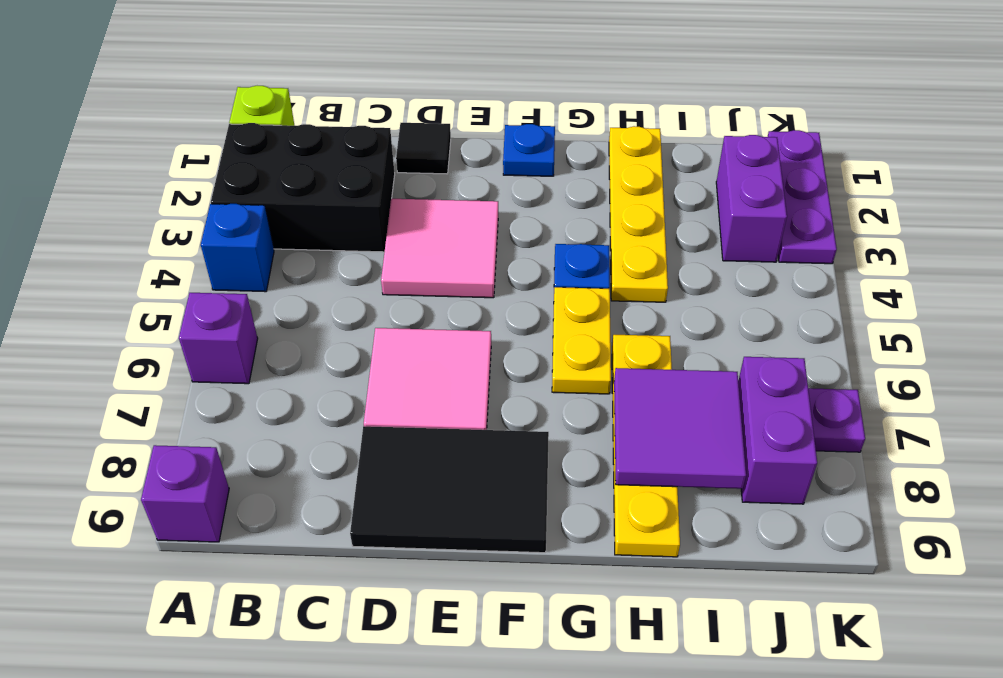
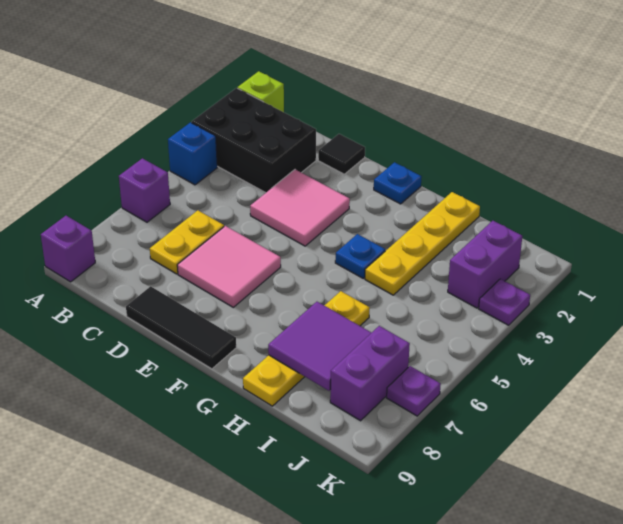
black tile D8:F9 level 1 -> black tile D9:F9 level 1
yellow plate G5:G6 level 1 -> yellow plate C6:C7 level 1
purple plate K1:K3 level 1 -> purple plate K3 level 1

